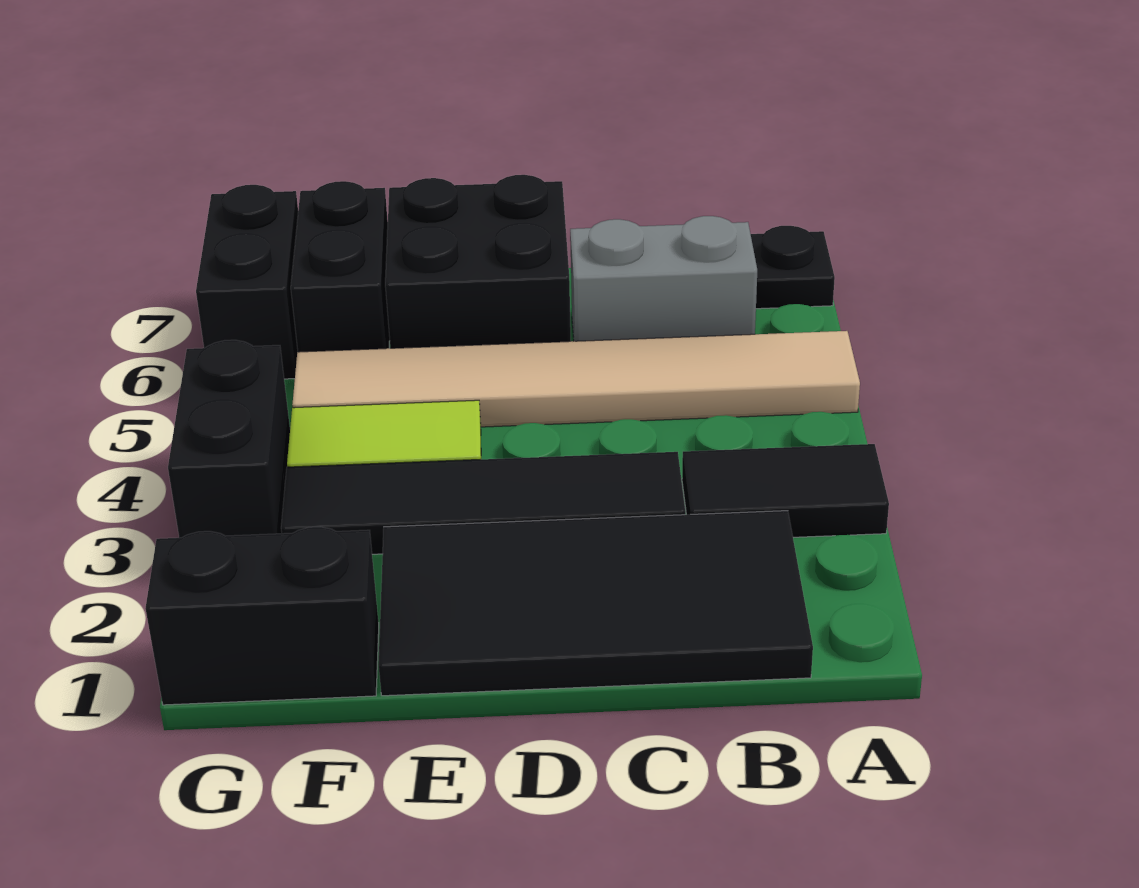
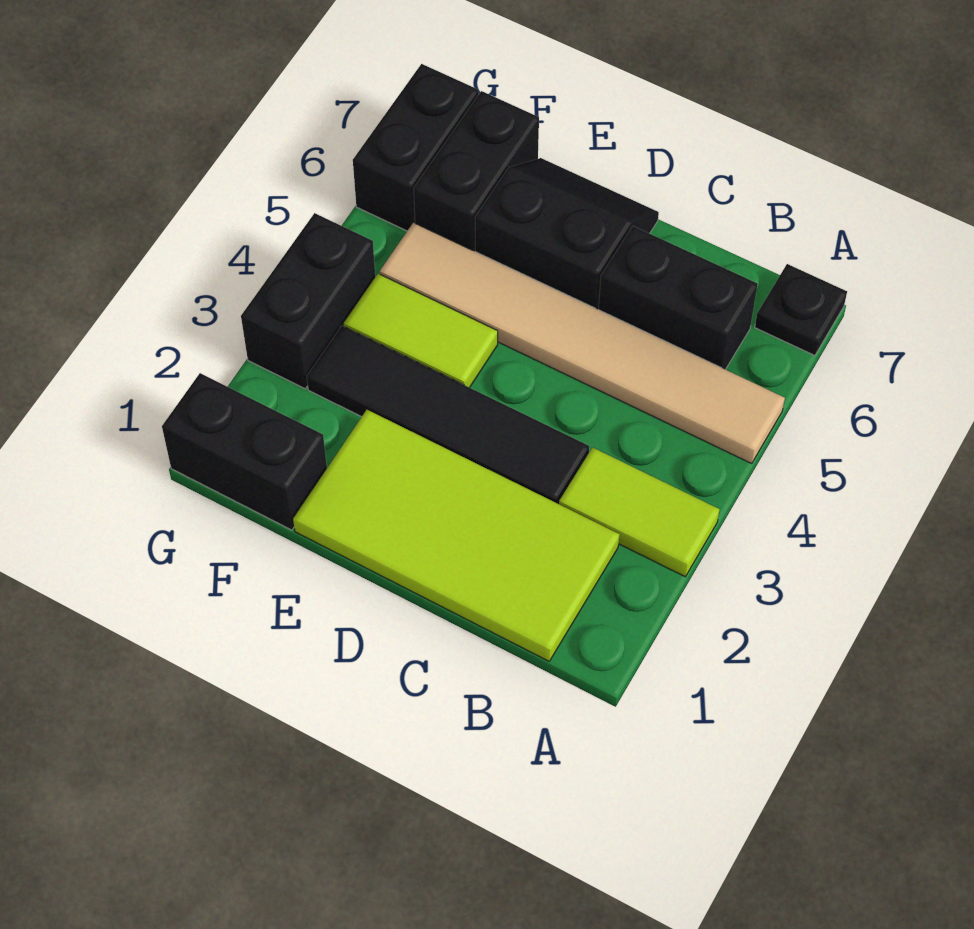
black tile A3:B3 level 1 -> lime tile A3:B3 level 1
black tile B1:E2 level 1 -> lime tile B1:E2 level 1
grey brick B6:C6 level 1 -> black brick B6:C6 level 1
black brick D6:E7 level 1 -> black slope D6:E7 level 1 top 6

